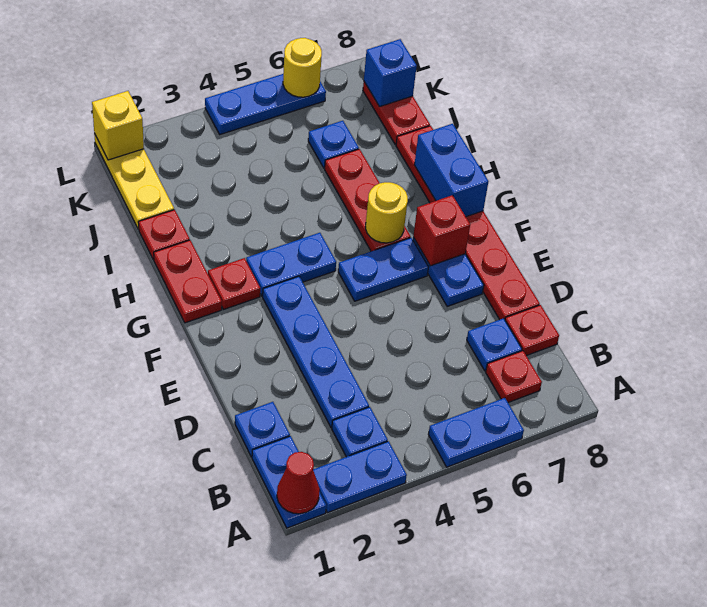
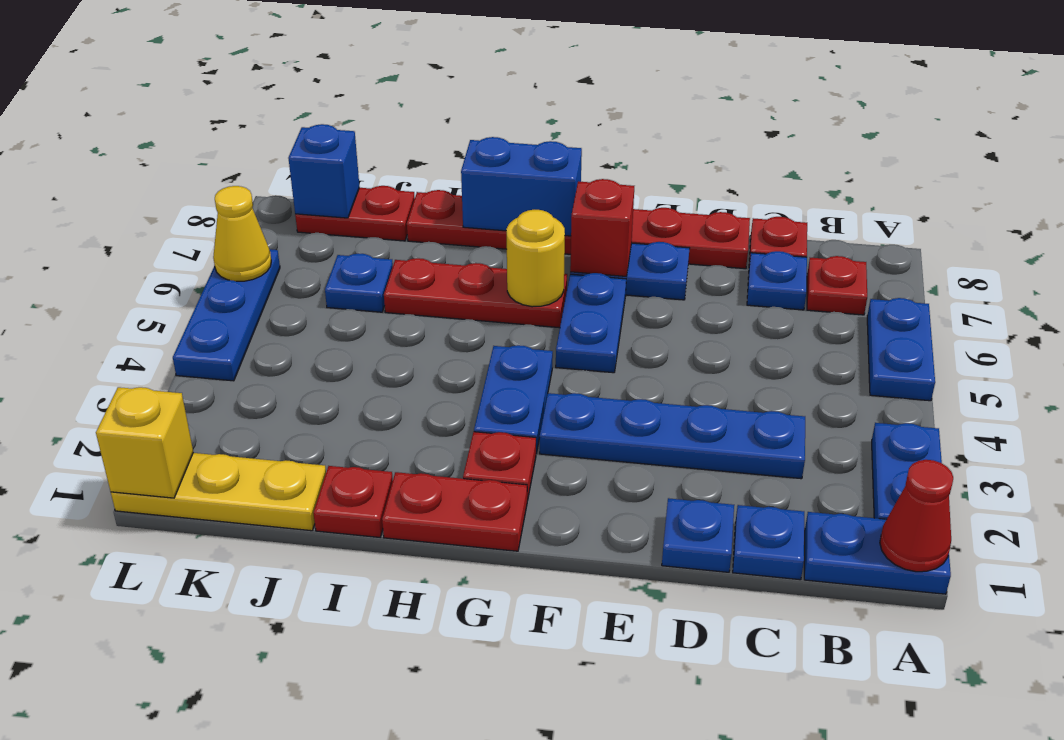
blue plate B3 level 1 -> blue plate D1 level 1
yellow round brick L6 level 2 -> yellow cone L6 level 2

